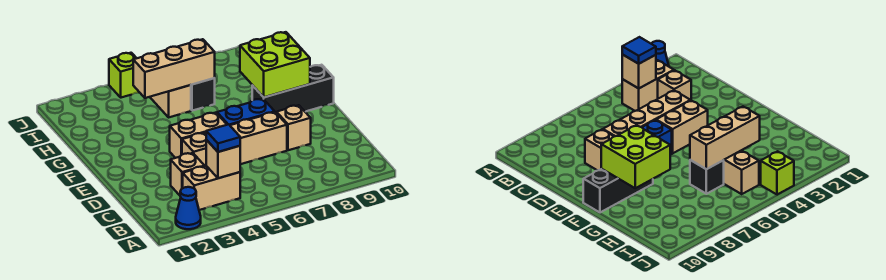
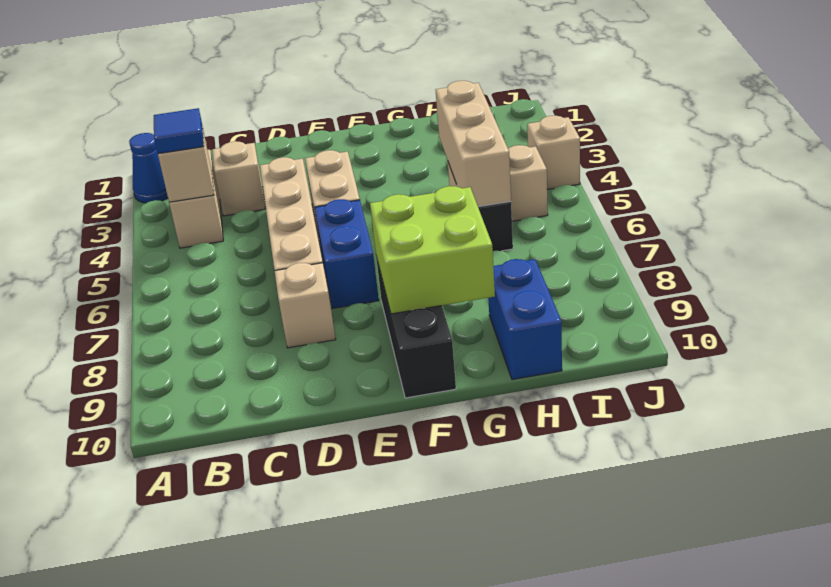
none -> blue brick H9:H10 level 1
lime brick J4 level 1 -> tan brick J4 level 1

